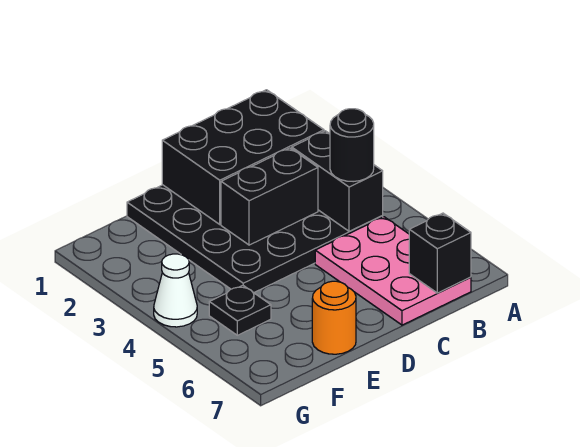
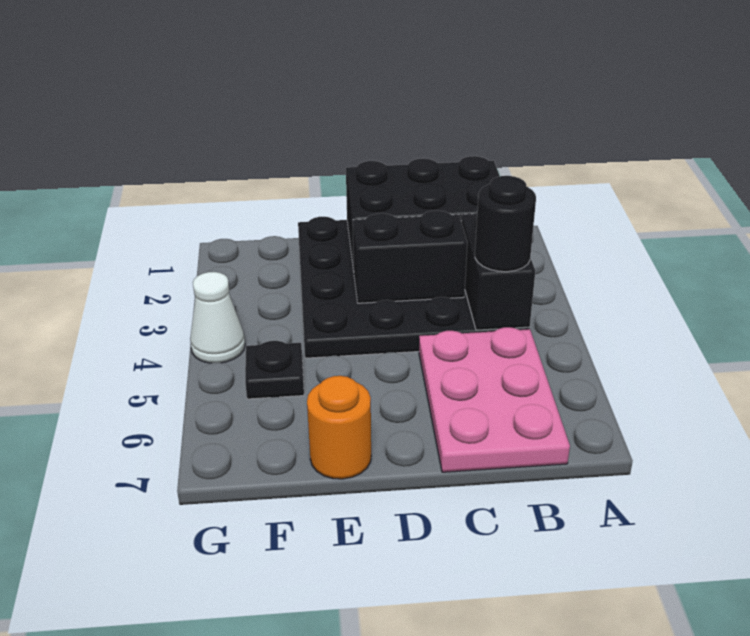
black brick B7 level 2 -> none

